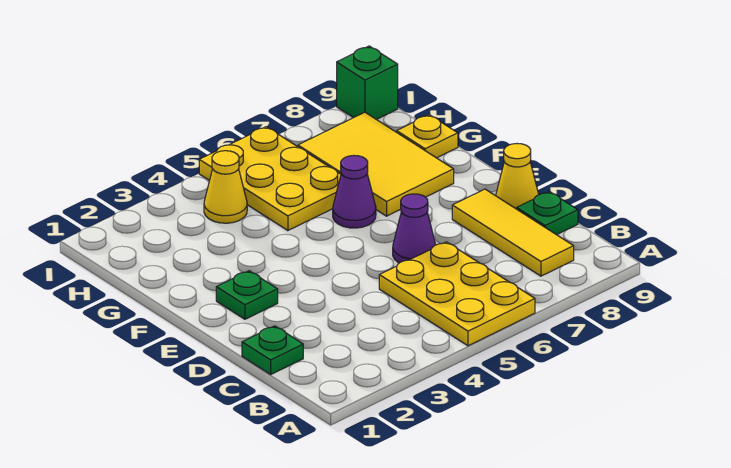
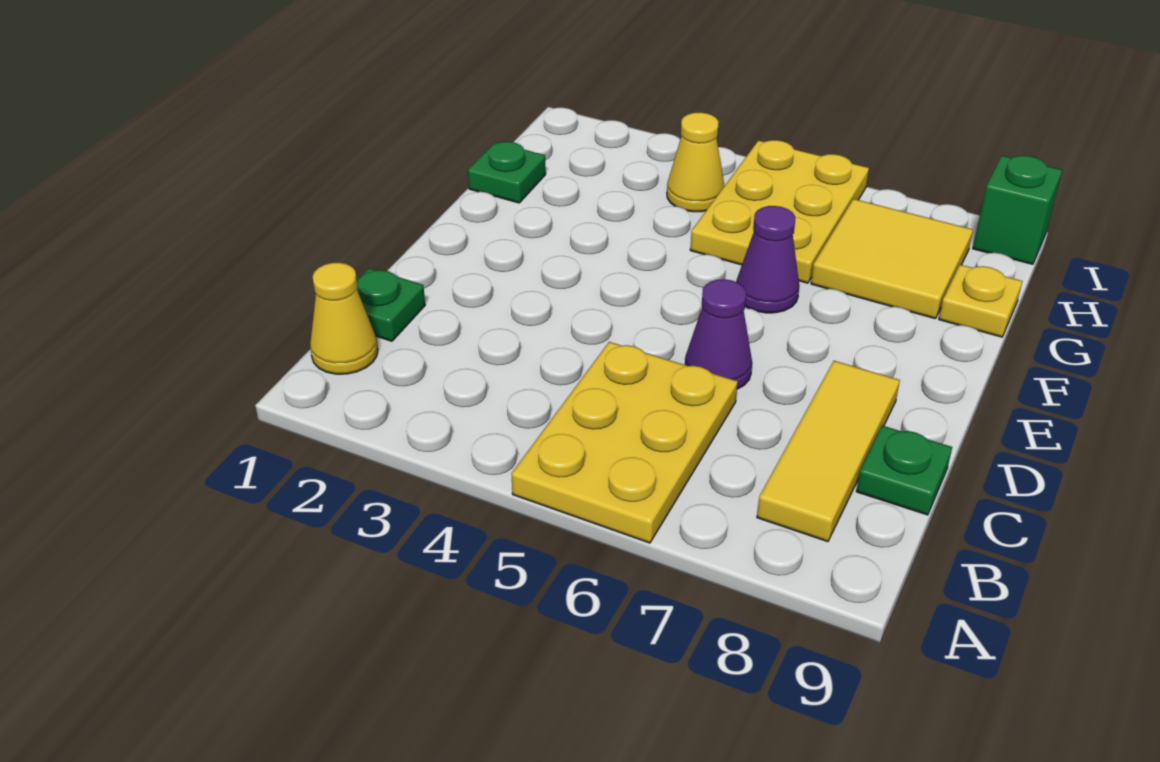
yellow cone D9 level 1 -> yellow cone B1 level 1
green plate E2 level 1 -> green plate G1 level 1
yellow tile F7:H8 level 1 -> yellow tile G7:H8 level 1

